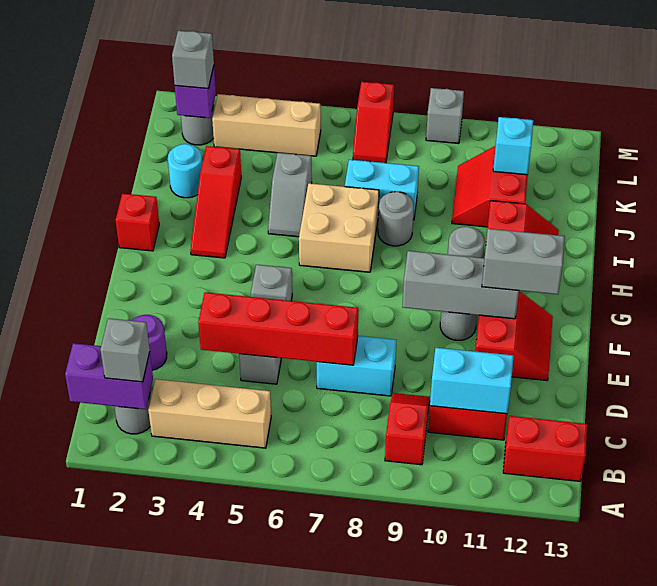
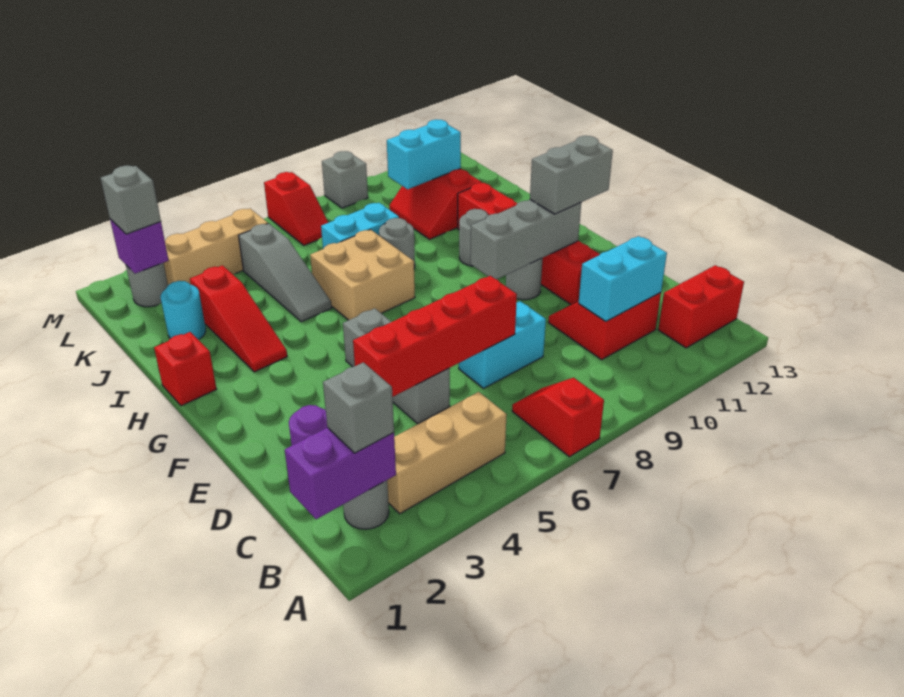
red slope B9:C9 level 1 top B -> red slope A7:B7 level 1 top A
grey slope I5:J5 level 1 top J -> grey slope I5:K5 level 1 top K
cyan brick K11 level 2 -> cyan brick K10:K11 level 2

